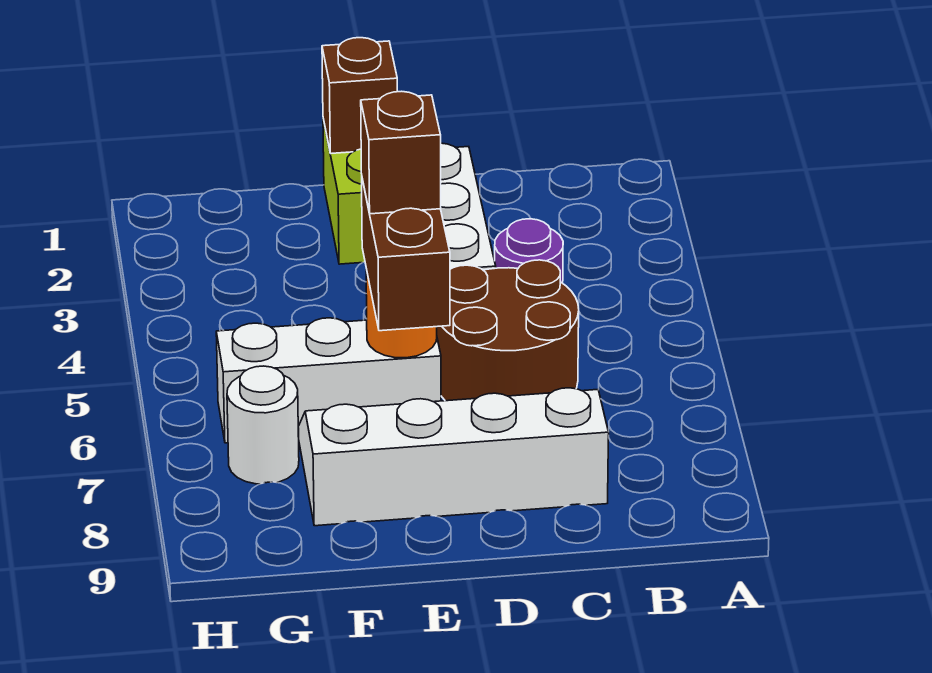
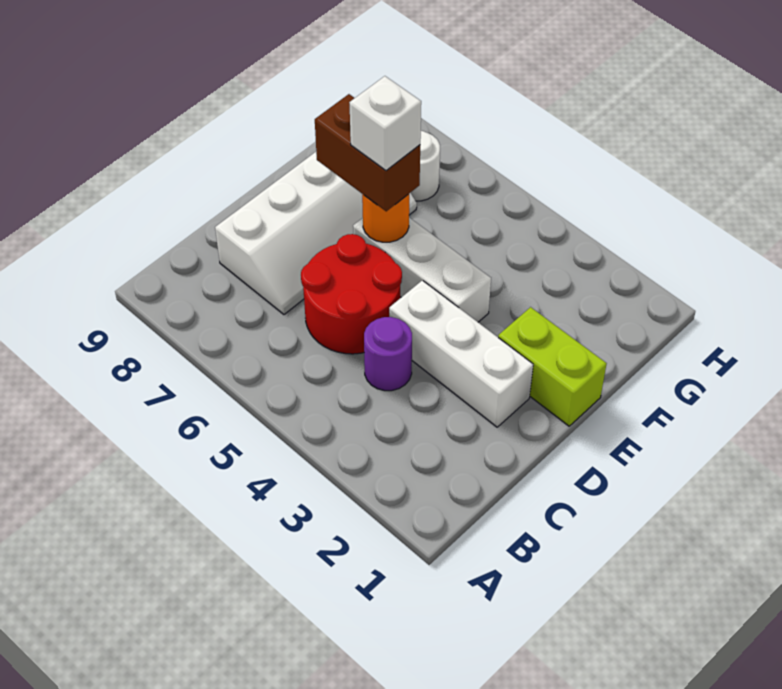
brown round brick C5:D6 level 1 -> red round brick C5:D6 level 1
brown brick E1 level 2 -> none
white brick E6:G6 level 1 -> white brick E4:E6 level 1
brown brick E6 level 4 -> white brick E6 level 4

